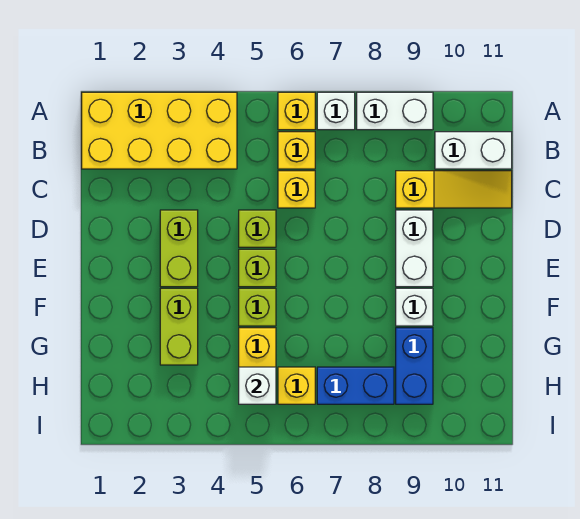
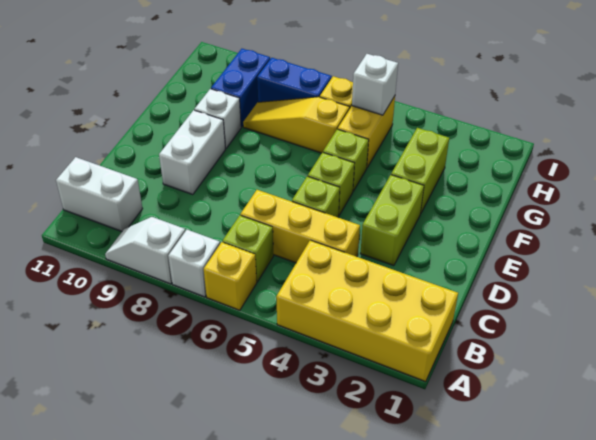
white brick A8:A9 level 1 -> white slope A8:A9 level 1 top 8
yellow brick B6 level 1 -> lime brick B6 level 1
yellow brick C6 level 1 -> yellow brick C4:C6 level 1
yellow slope C9:C11 level 1 top 9 -> yellow slope G6:G8 level 1 top 6

